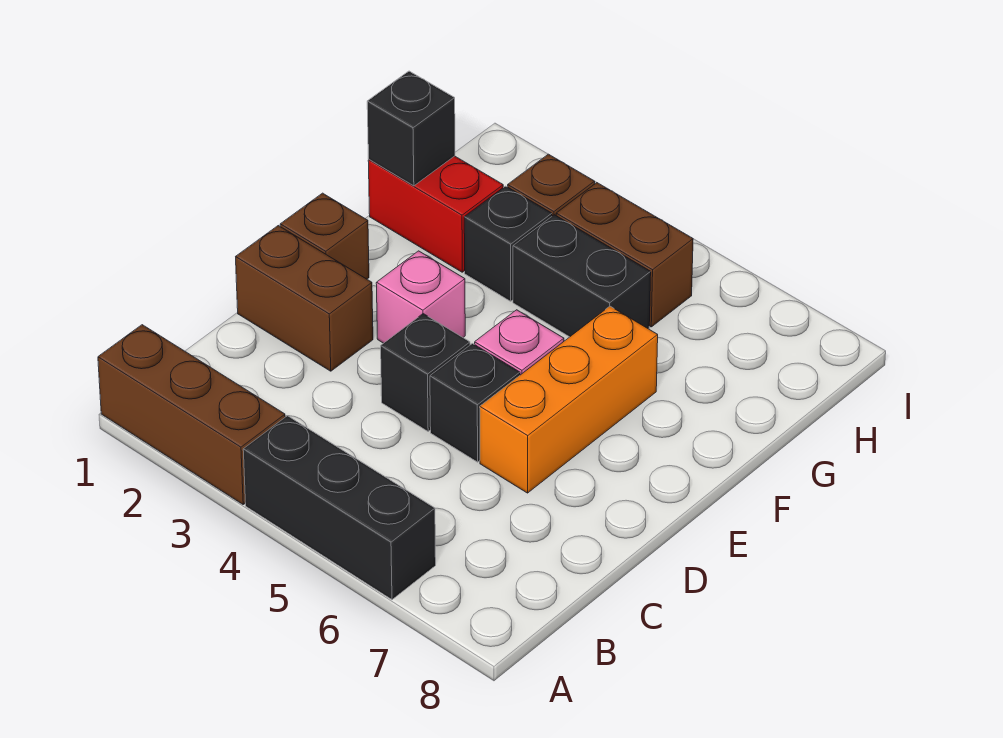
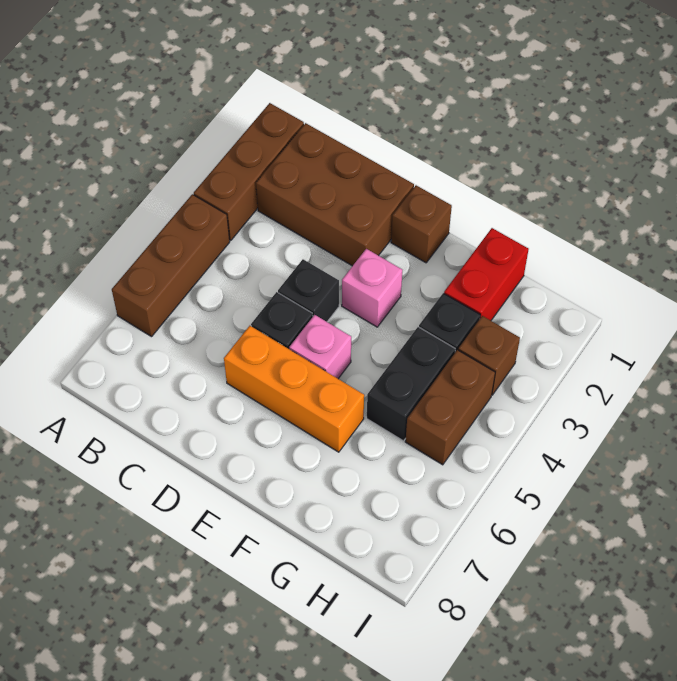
black brick A4:A6 level 1 -> brown brick A4:A6 level 1
brown brick D1:D2 level 1 -> brown brick B1:D2 level 1
black brick G1 level 2 -> none

